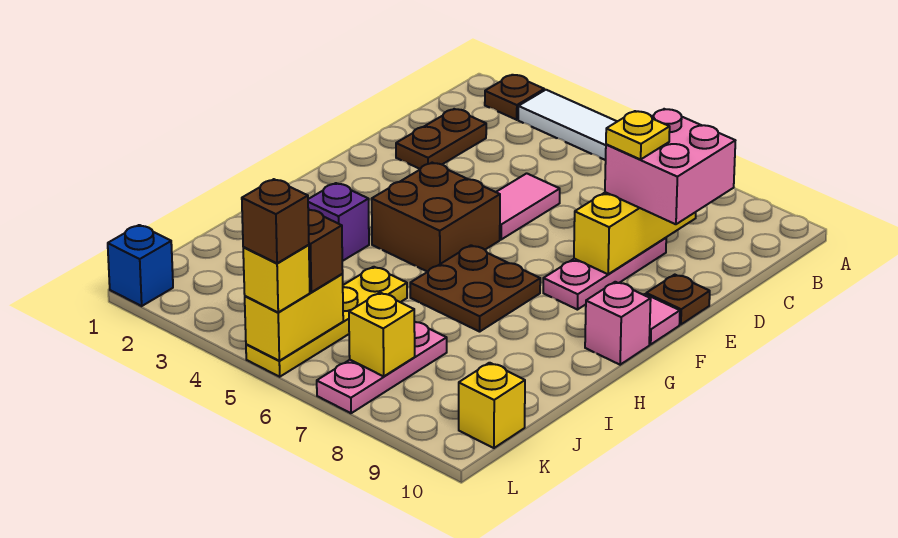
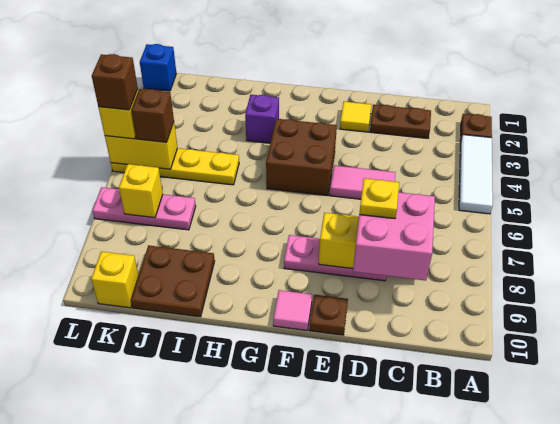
none -> yellow tile E2 level 1
brown plate G6:H7 level 1 -> brown plate I9:J10 level 1
pink brick G10 level 1 -> none

